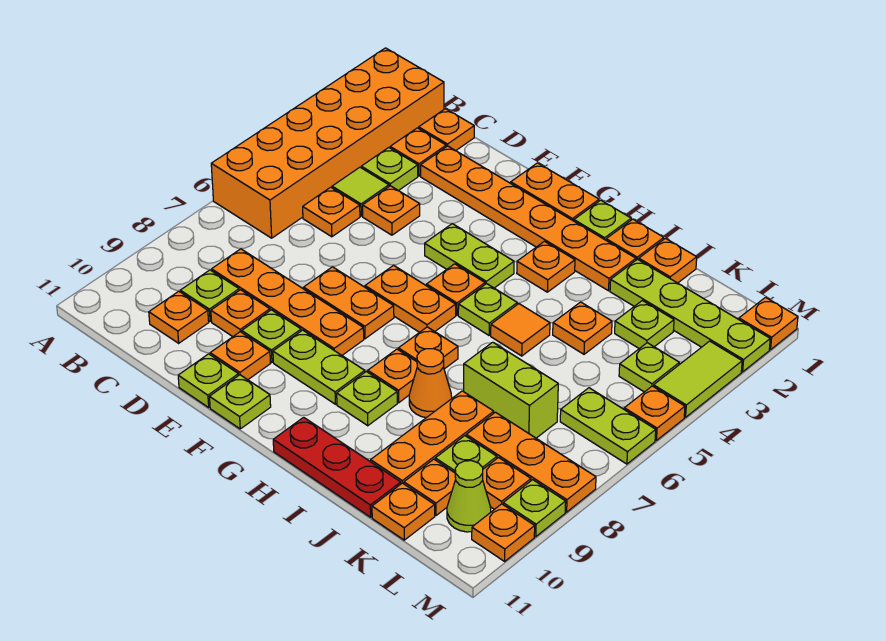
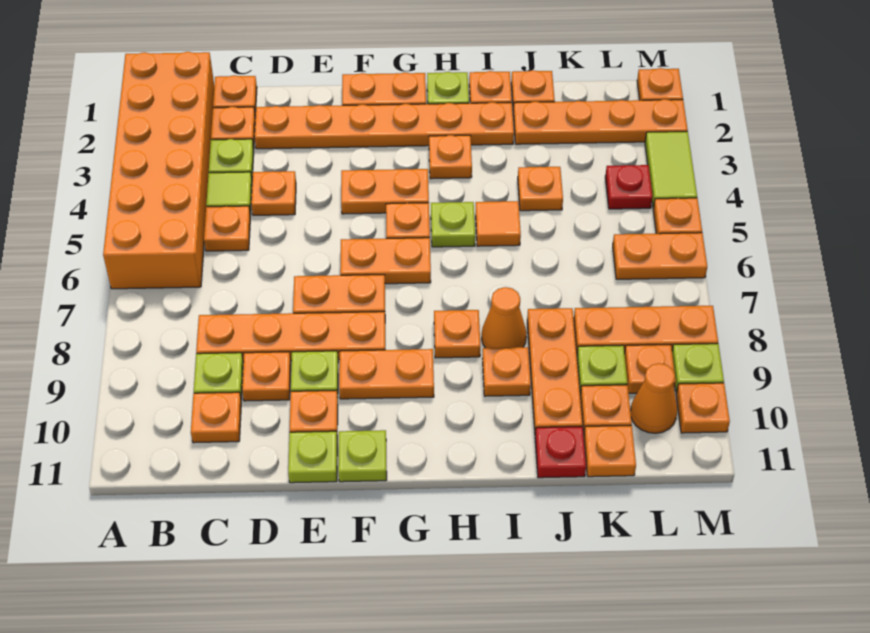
lime plate F4:G4 level 1 -> orange plate F4:G4 level 1
lime plate F9:G9 level 1 -> orange plate F9:G9 level 1
orange plate H7 level 1 -> orange plate I9 level 1
lime plate H9 level 1 -> none
red plate H11:J11 level 1 -> red plate J11 level 1
lime plate J2:M2 level 1 -> orange plate J2:M2 level 1
lime brick J7:K7 level 1 -> none
lime plate K3 level 1 -> none
lime plate L4 level 1 -> red plate L4 level 1
lime plate L6:M6 level 1 -> orange plate L6:M6 level 1
lime cone L10 level 1 -> orange cone L10 level 1

